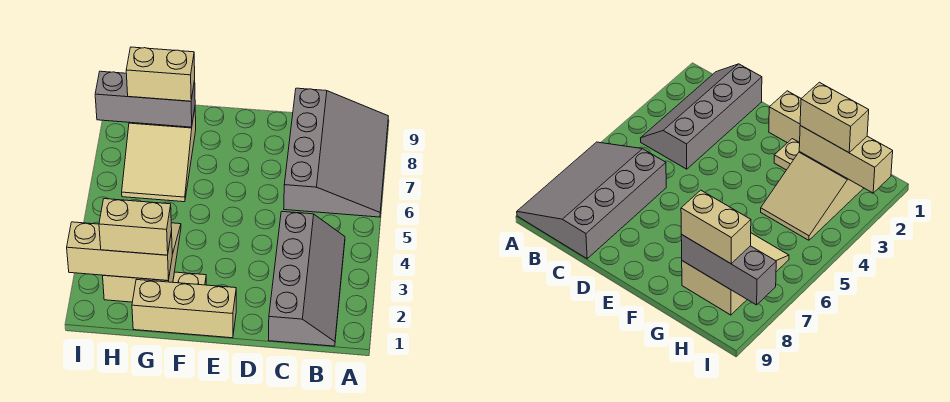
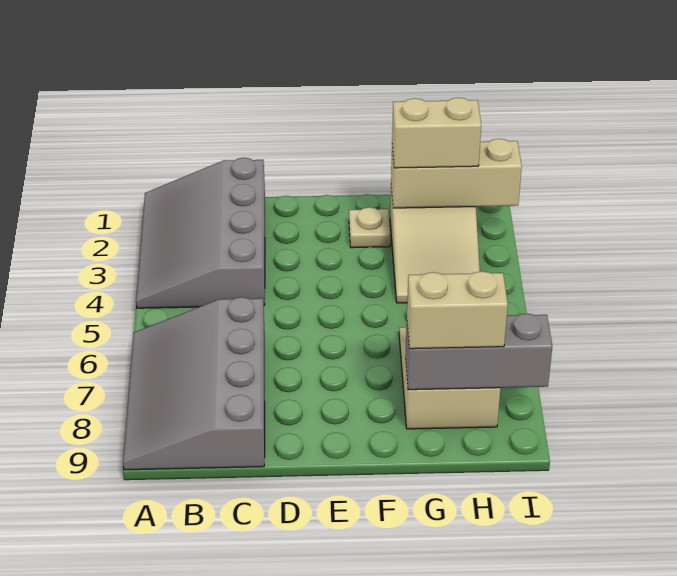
grey slope B1:C4 level 1 top C -> grey slope A1:C4 level 1 top C
tan brick E1:G1 level 1 -> none

